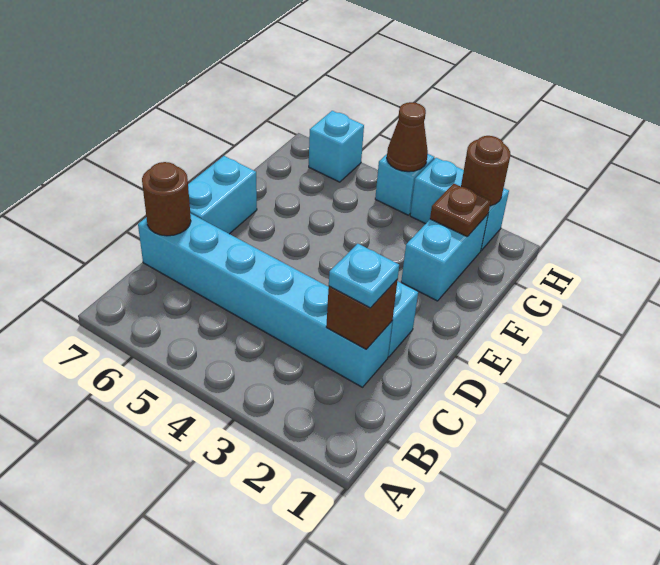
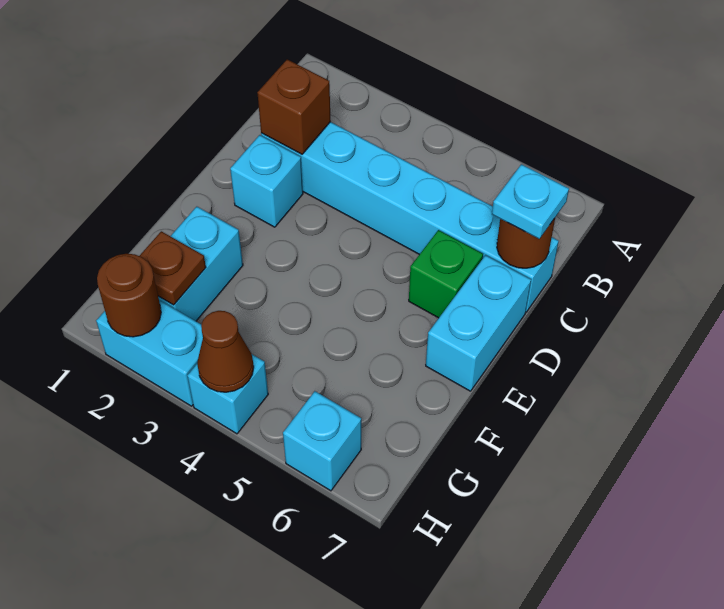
cyan plate C2 level 3 -> cyan plate C7 level 3
none -> green brick D6 level 1

